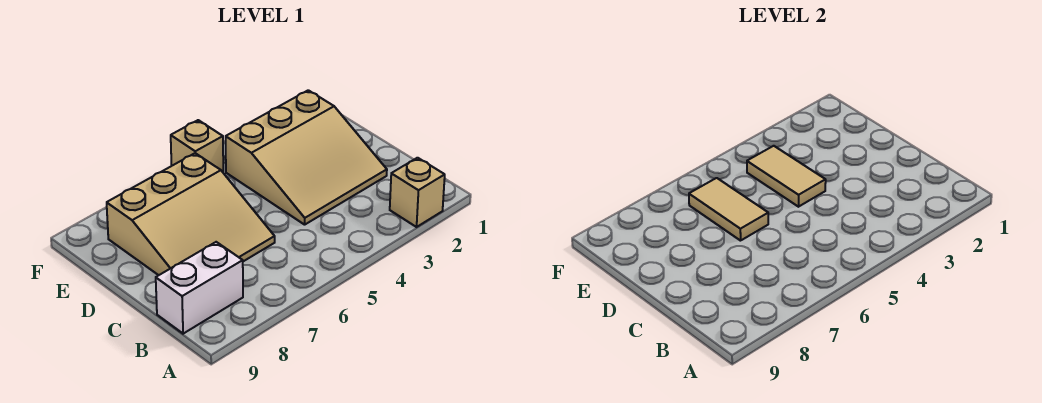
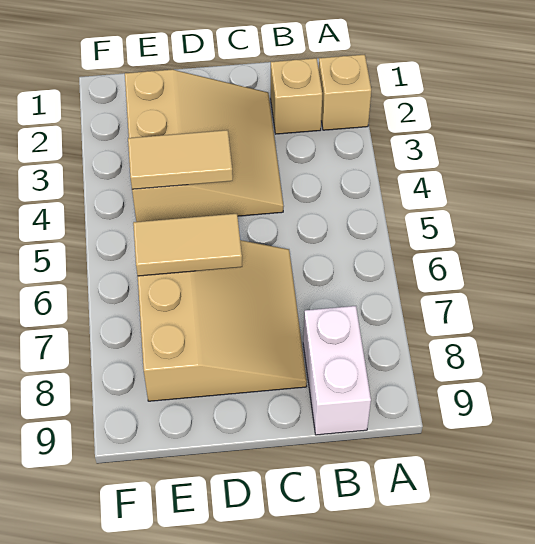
tan brick F5 level 1 -> tan brick B2 level 1

